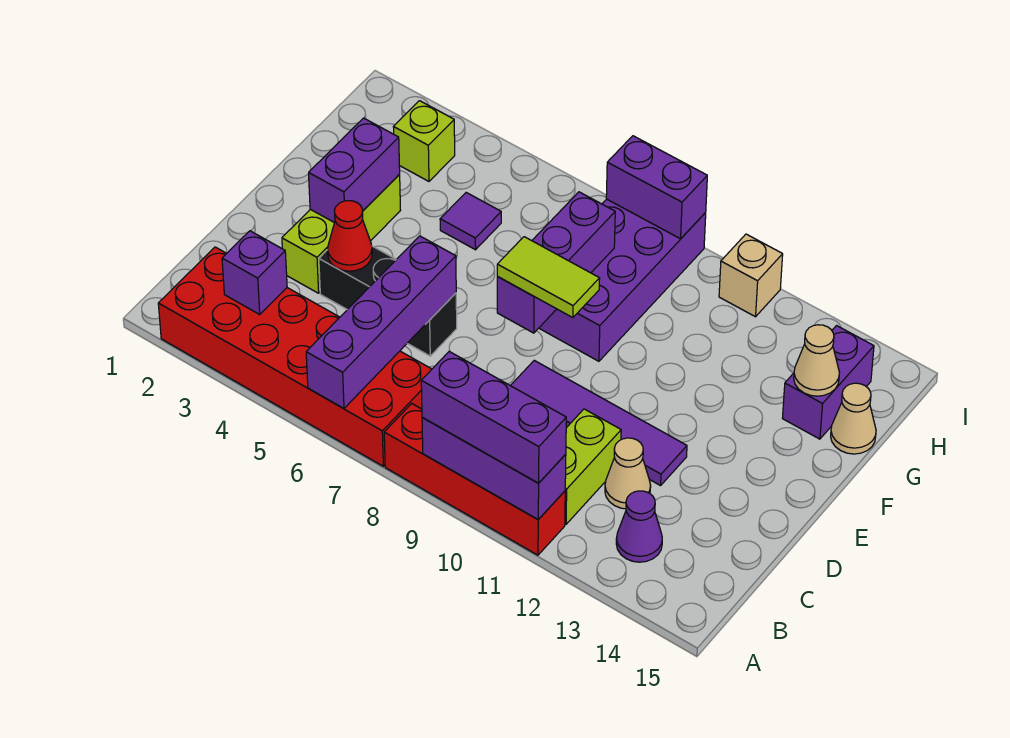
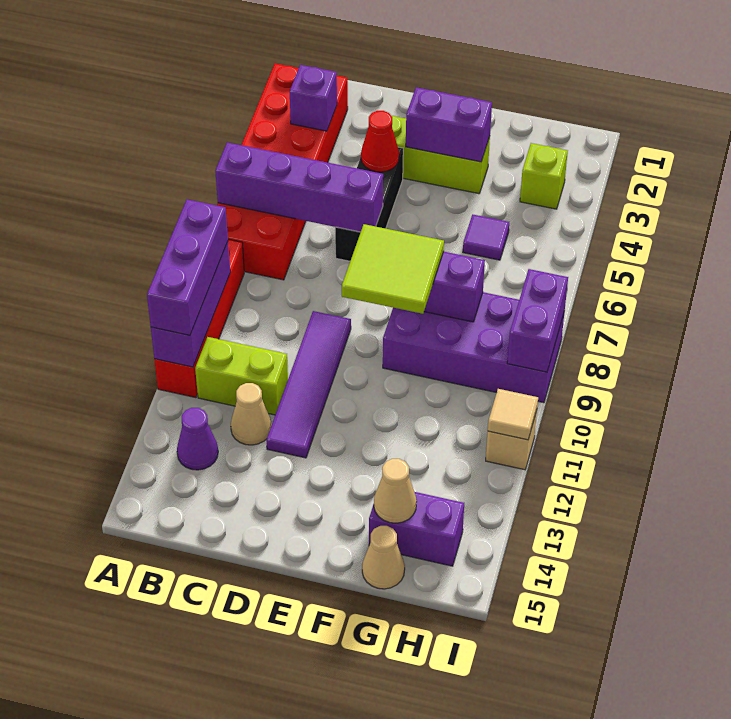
lime tile E8:E9 level 3 -> lime tile E8:F9 level 3
none -> tan tile I11 level 2

